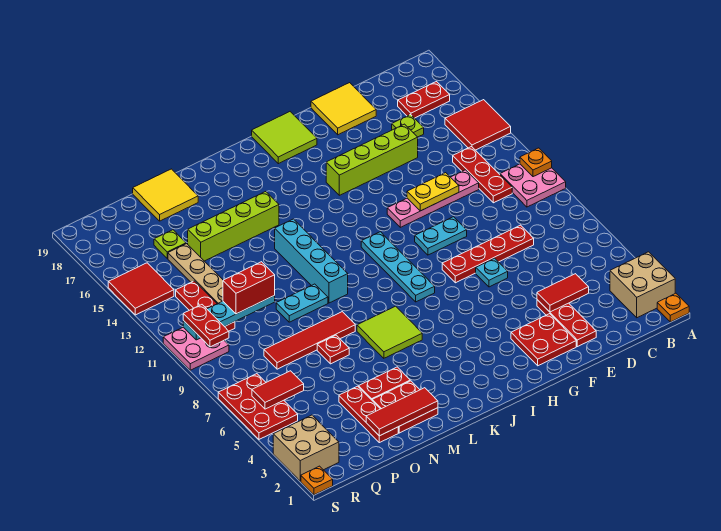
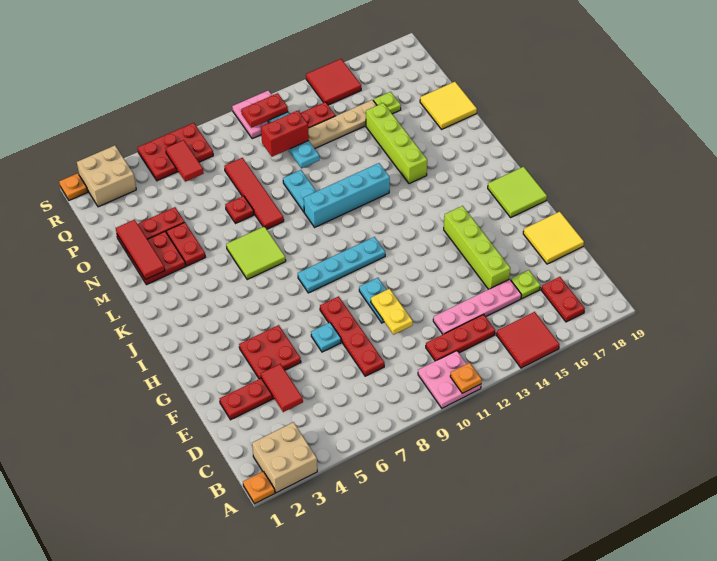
pink plate D12:G12 level 1 -> pink plate D12:D15 level 1
yellow plate E12:F12 level 2 -> yellow plate E10:F10 level 2
red plate F2:G3 level 1 -> red plate F4:G5 level 1
red brick O11:P11 level 3 -> red brick P10:P11 level 3

